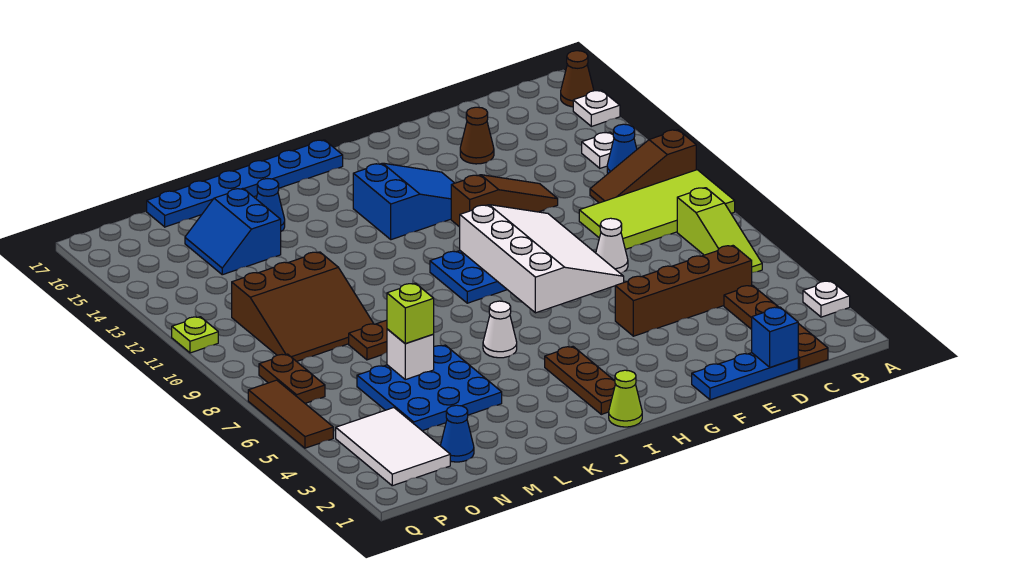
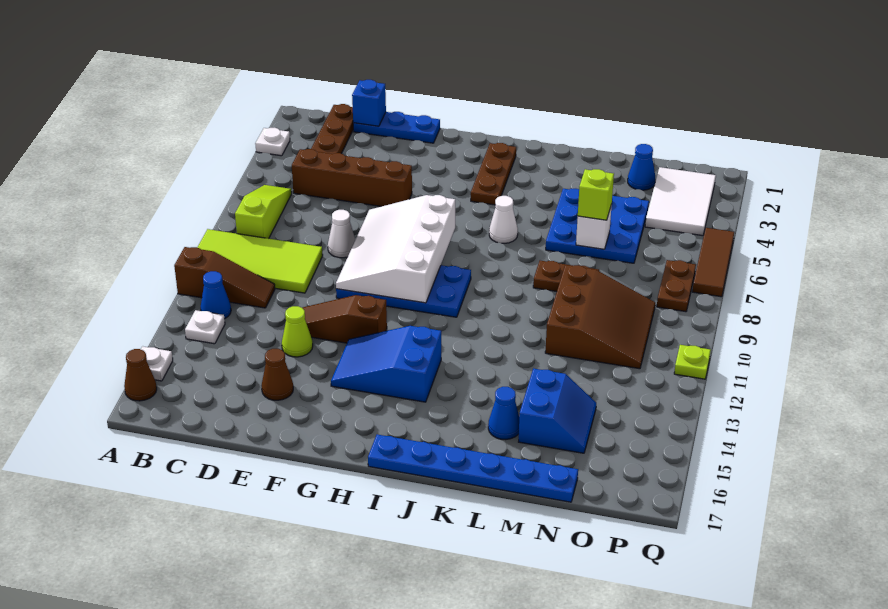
lime cone I1 level 1 -> lime cone E13 level 1
brown slope M9:O11 level 1 top 11 -> brown slope M9:O11 level 1 top M

